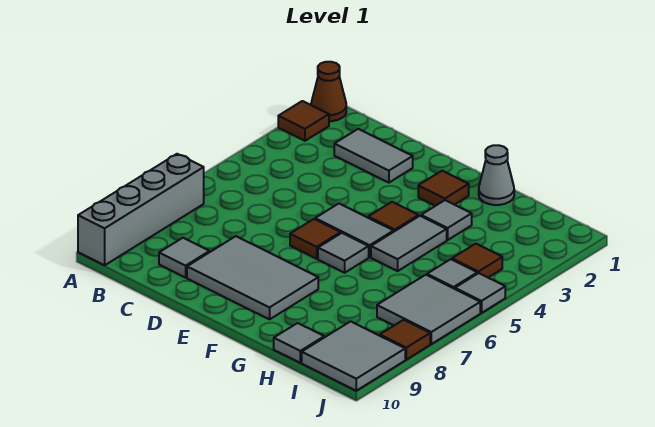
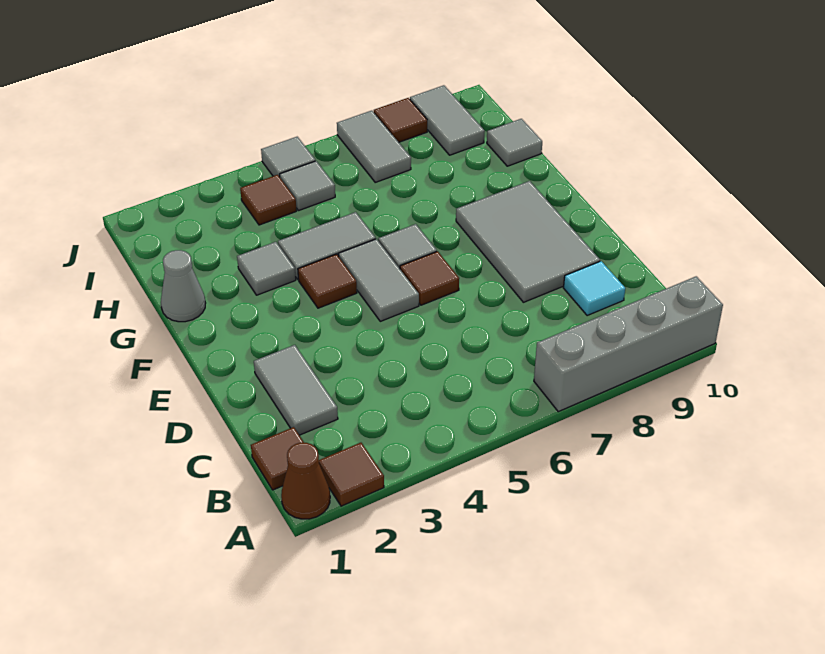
grey tile C9 level 1 -> cyan tile C9 level 1
brown tile F2 level 1 -> brown tile B1 level 1
grey tile I6:J7 level 1 -> grey tile I7:J7 level 1
grey tile I9:J10 level 1 -> grey tile I9:J9 level 1

